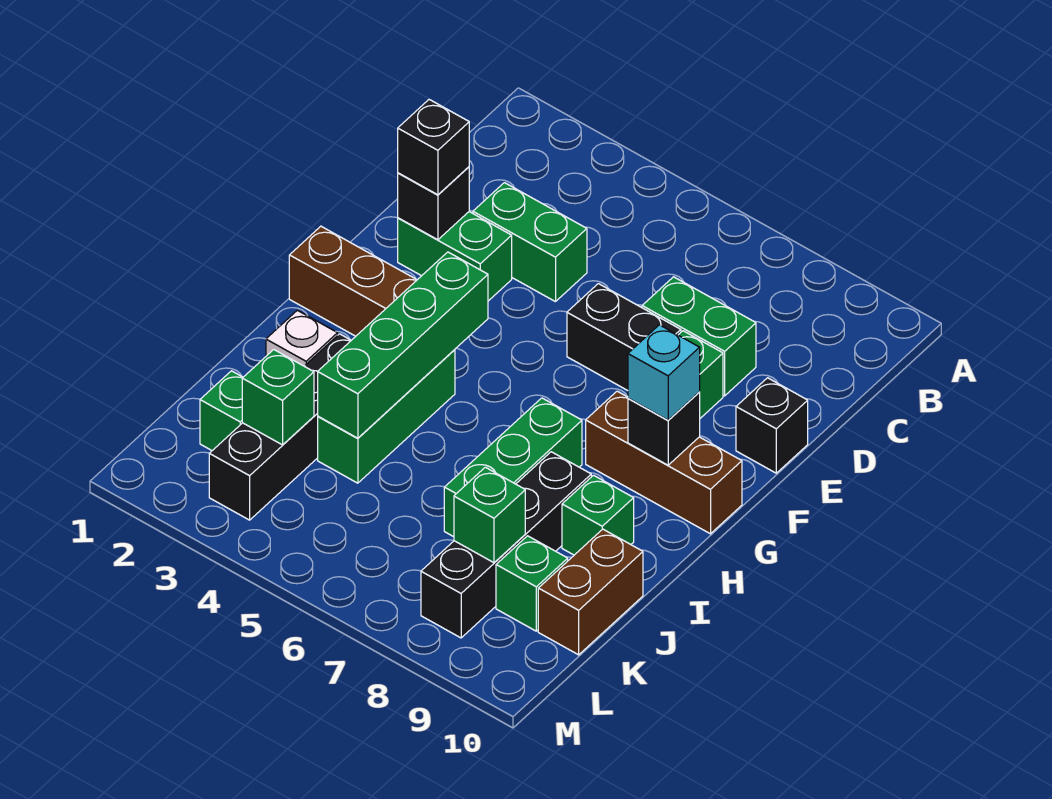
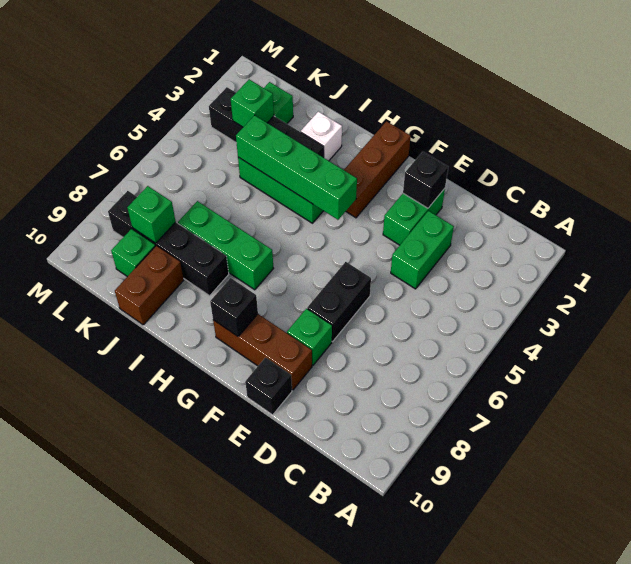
green brick D7:D8 level 1 -> none
black brick E2 level 3 -> none
brown brick G8:G10 level 1 -> brown brick E9:G9 level 1
cyan brick G9 level 3 -> none
green brick I9 level 1 -> none
brown brick J10:K10 level 1 -> brown brick J9:J10 level 1

